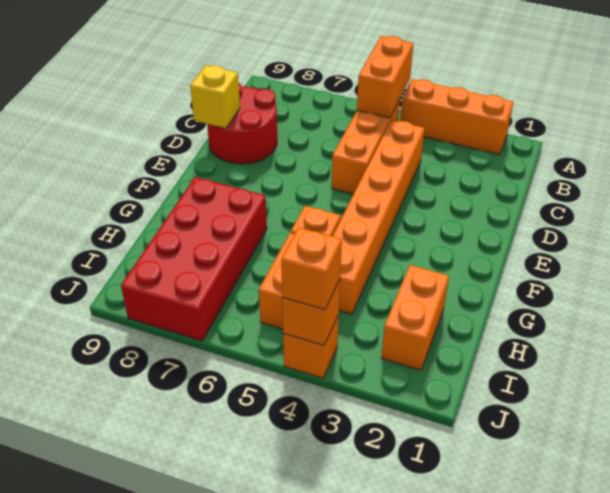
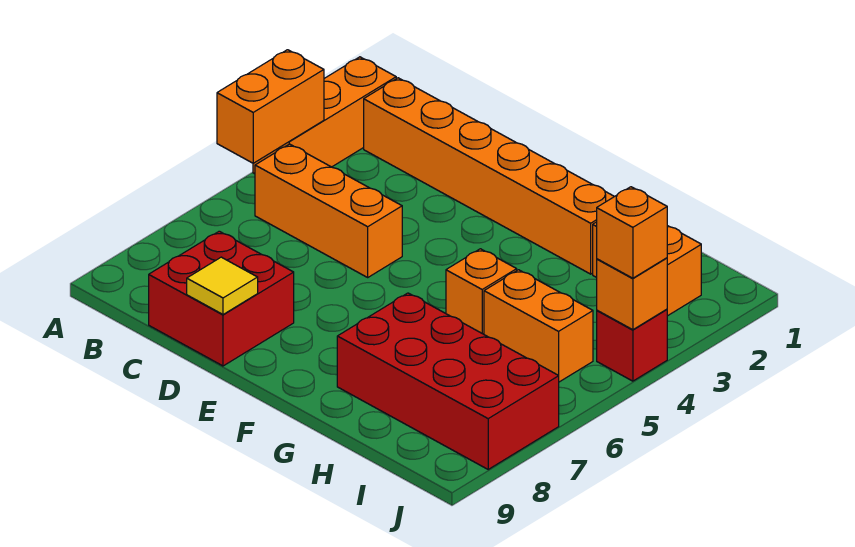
orange brick A5:B5 level 2 -> orange brick A4:A5 level 2
orange brick C4:H4 level 1 -> orange brick B2:G2 level 1
red round brick C8:D9 level 1 -> red brick C8:D9 level 1
yellow brick D9 level 2 -> yellow tile D9 level 2
orange brick J4 level 1 -> red brick J4 level 1

